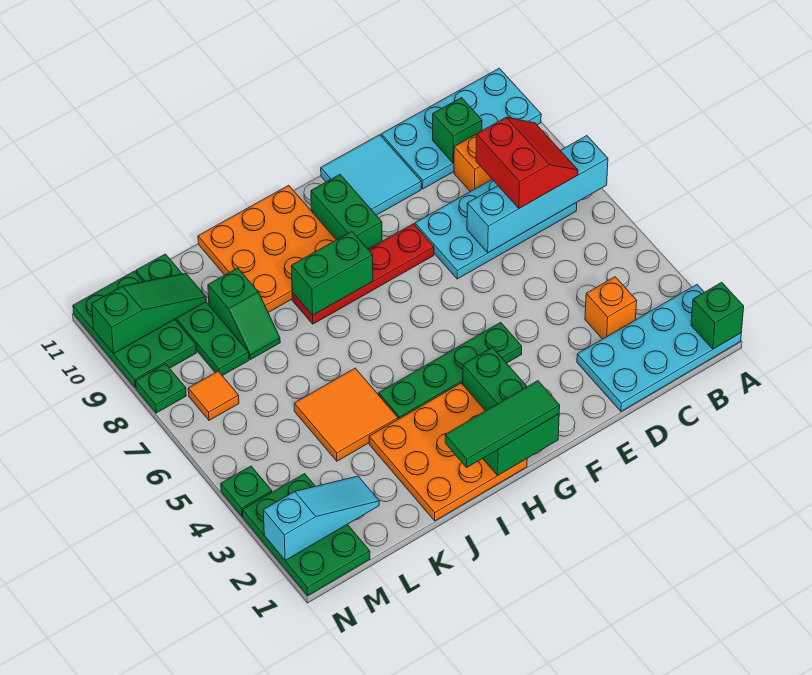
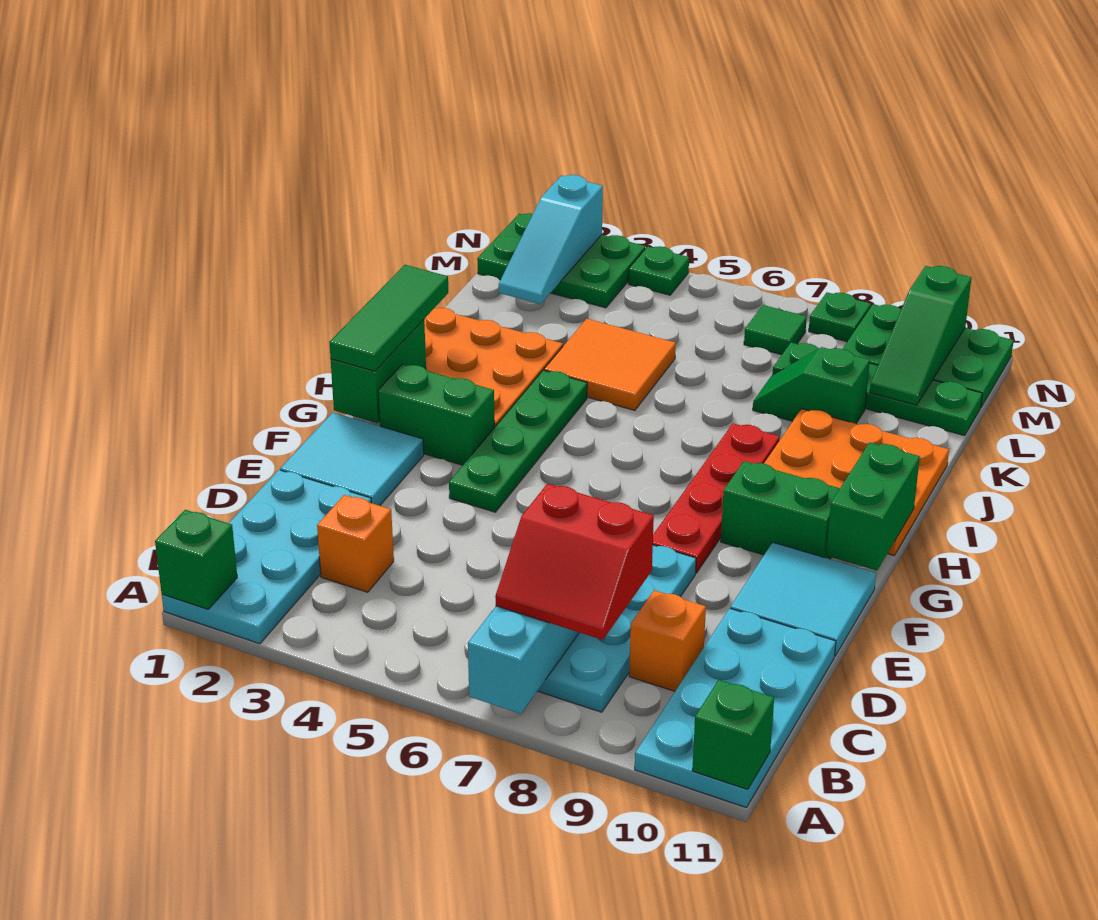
green brick C10 level 2 -> green brick A11 level 2
none -> cyan tile E1:F2 level 1
green brick H8:I8 level 2 -> green brick G11:H11 level 2
orange tile M7 level 1 -> green tile M7 level 1

